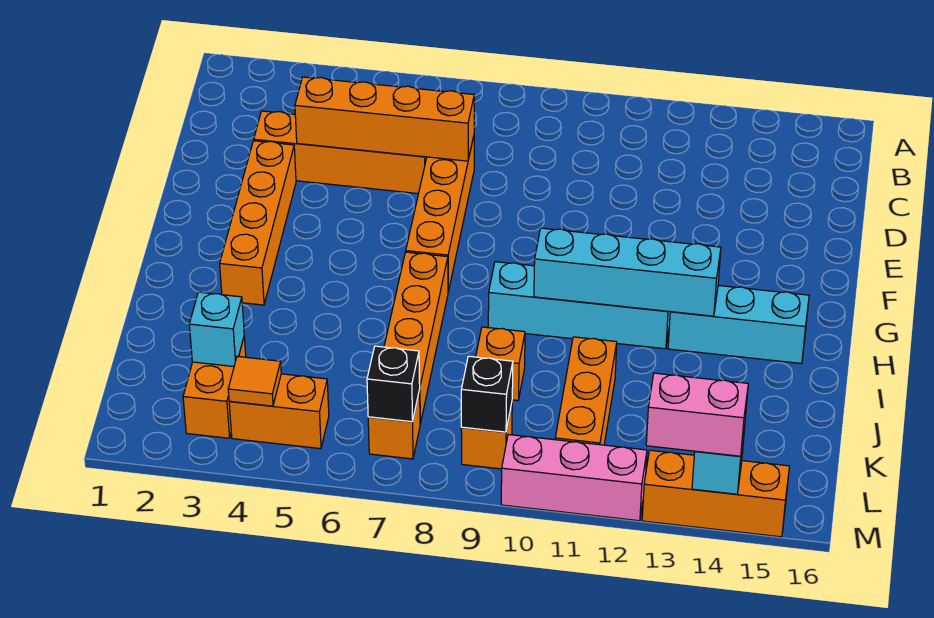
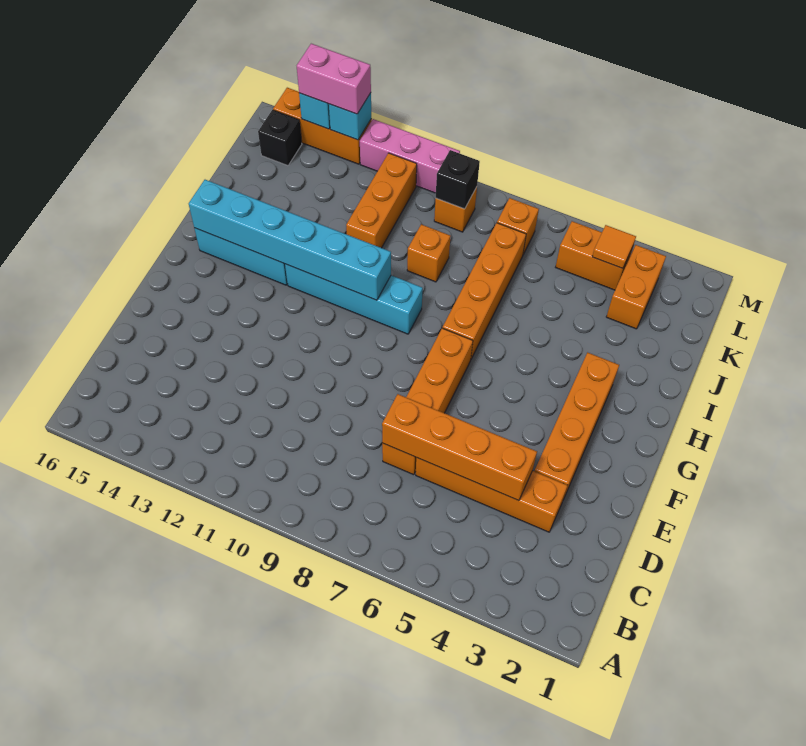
cyan brick H10:H13 level 2 -> cyan brick H10:H15 level 2
cyan brick K3 level 2 -> cyan brick M13 level 2
black brick L7 level 2 -> black brick L15 level 1

